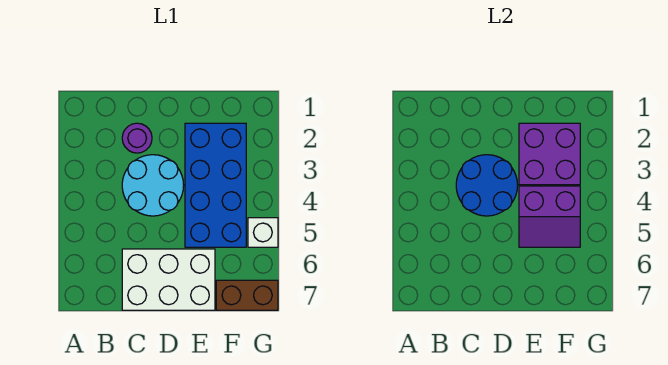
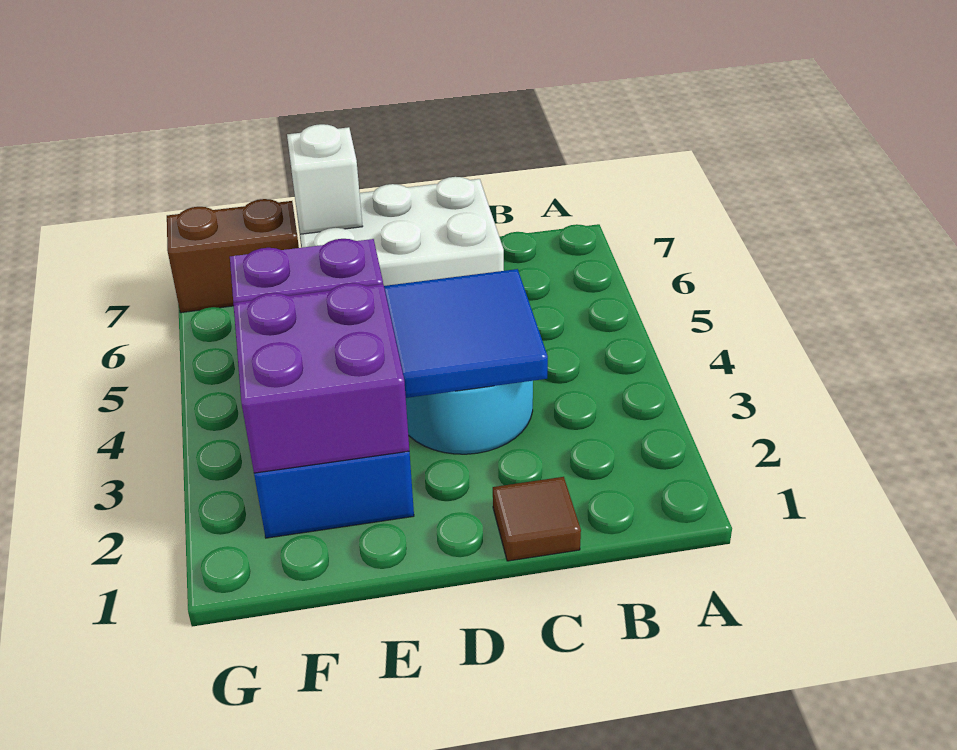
none -> brown tile C1 level 1
purple round brick C2 level 1 -> none
blue round brick C3:D4 level 2 -> blue tile C3:D4 level 2
white brick G5 level 1 -> white brick E7 level 2

